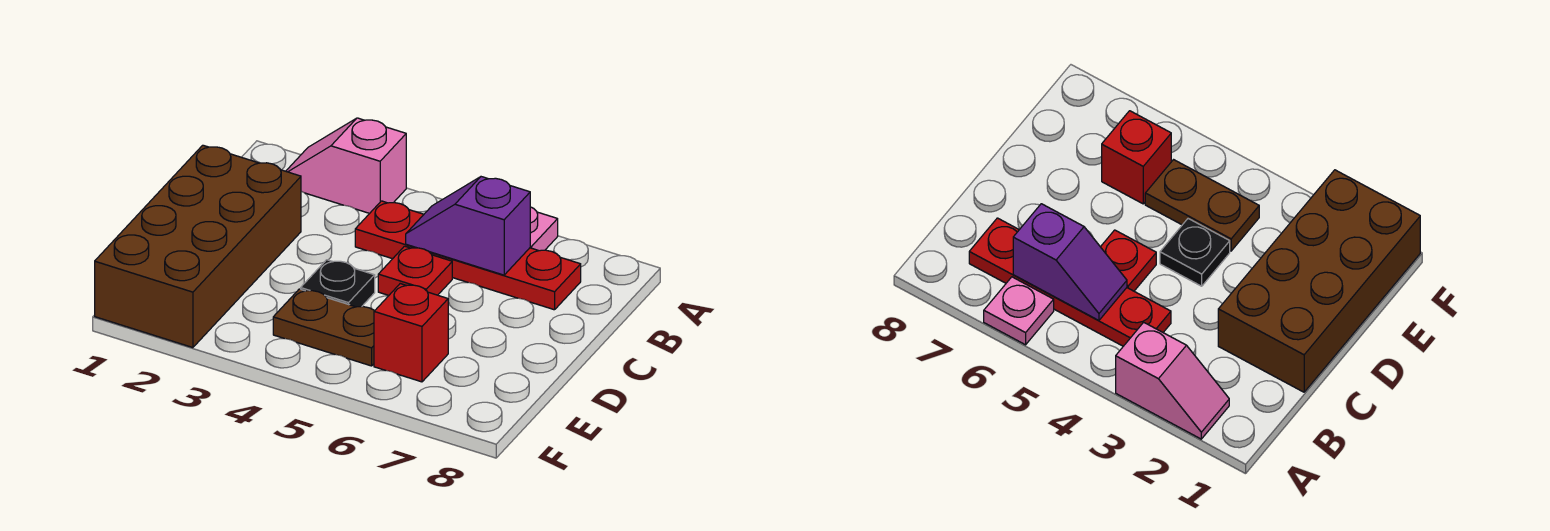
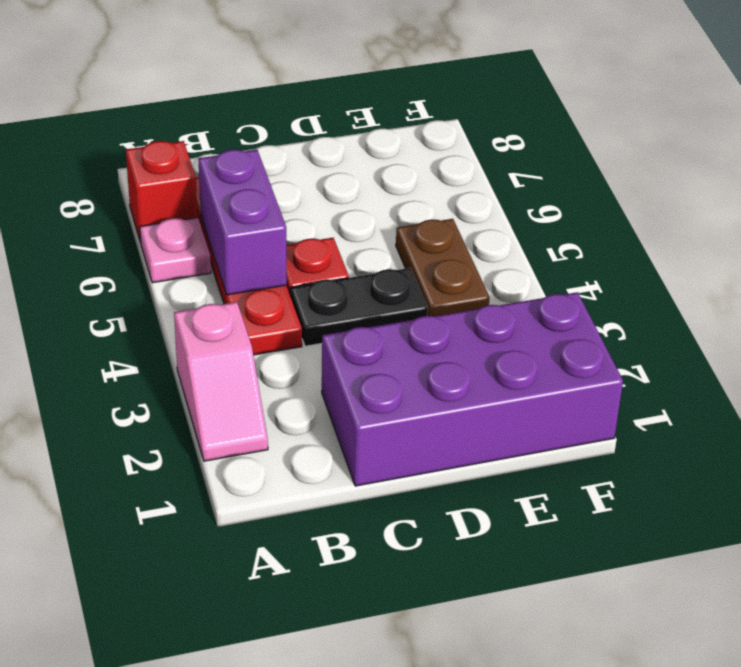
purple slope B5:B6 level 2 top 6 -> purple brick B5:B6 level 2
brown brick C1:F2 level 1 -> purple brick C1:F2 level 1
black plate D4 level 1 -> black plate C4:D4 level 1
red brick E6 level 1 -> red brick A7 level 1

